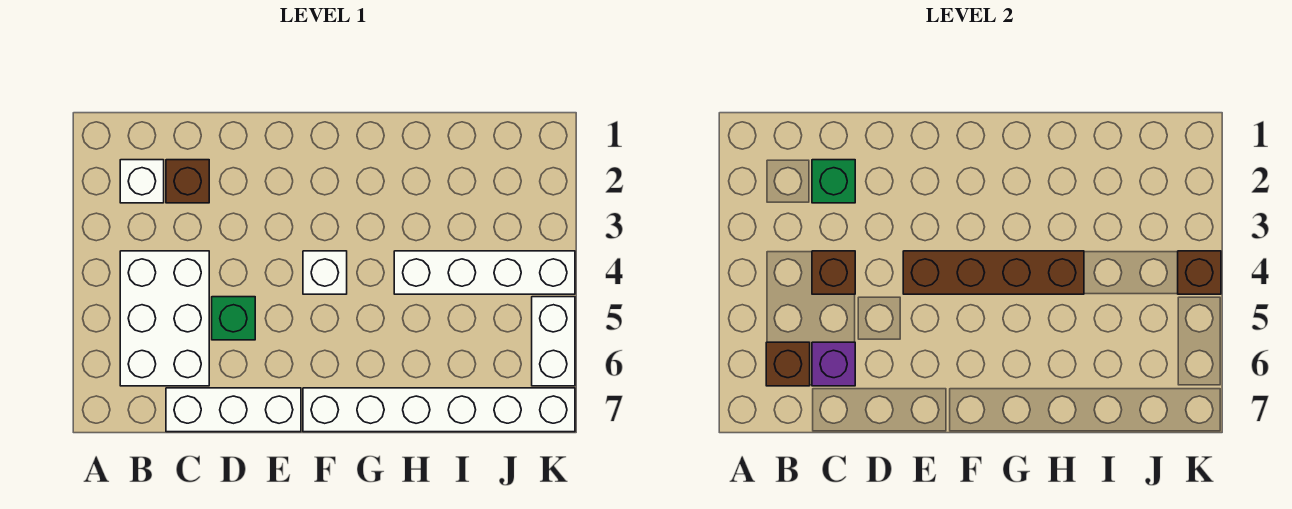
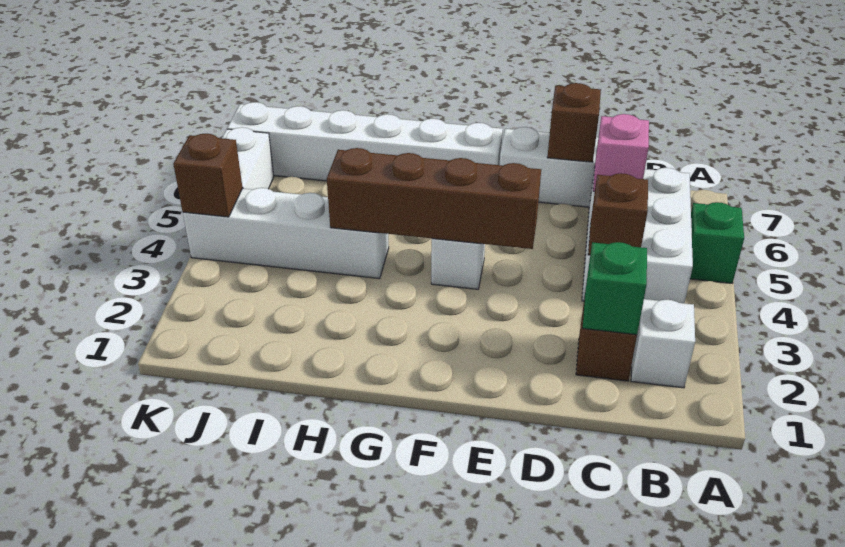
brown brick B6 level 2 -> brown brick D7 level 2
purple brick C6 level 2 -> pink brick C6 level 2
green brick D5 level 1 -> green brick A5 level 1

